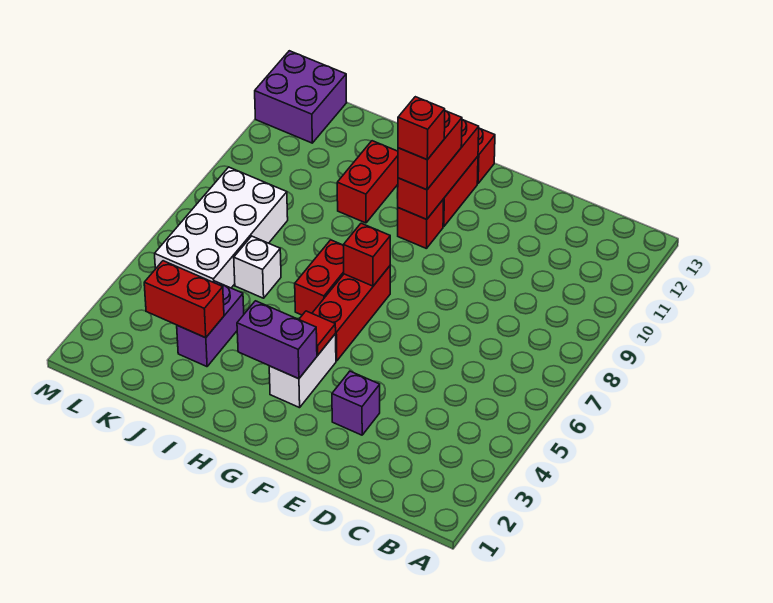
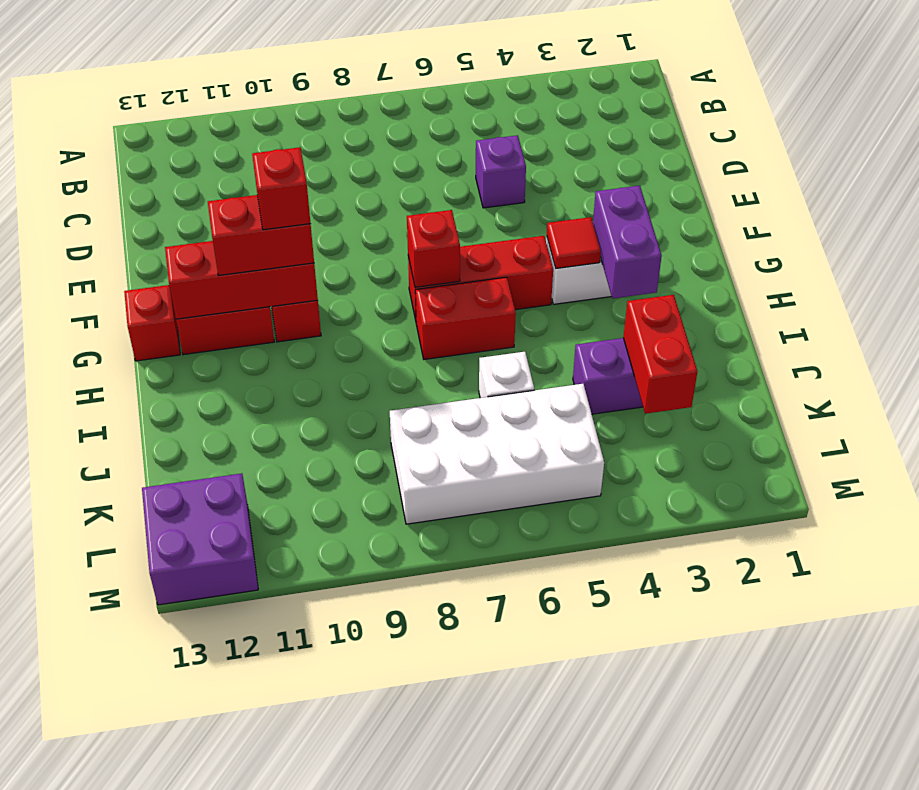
purple brick E3 level 1 -> purple brick D5 level 1
red brick I10:I11 level 1 -> none

